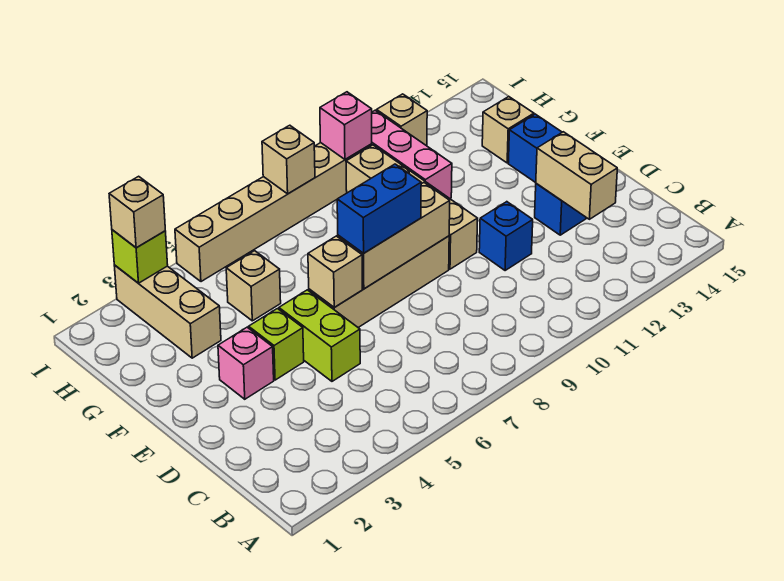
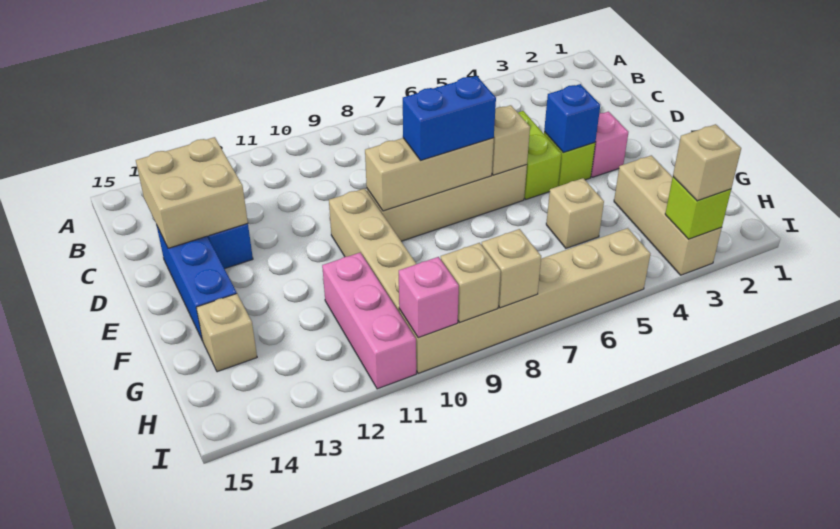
tan brick C13:D13 level 2 -> tan brick C13:D14 level 2
blue brick D11 level 1 -> blue brick E4 level 2
tan brick I12 level 1 -> tan brick I9 level 2

